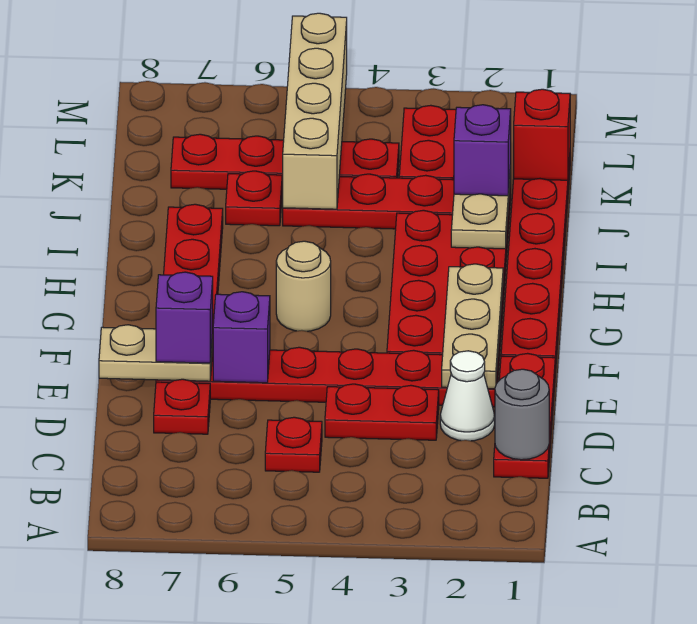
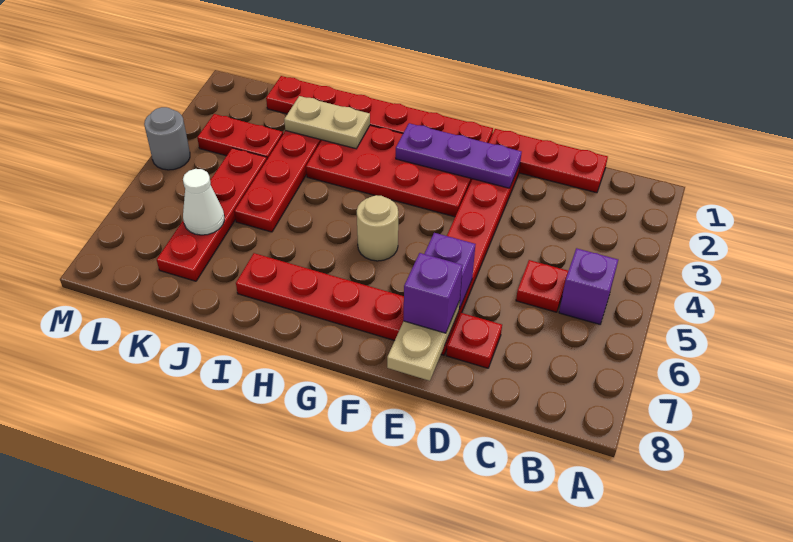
grey round brick C1 level 2 -> grey round brick M4 level 1
white cone D2 level 1 -> white cone K6 level 2
red plate D3:D4 level 1 -> none
tan plate E2:G2 level 2 -> purple plate E2:G2 level 2
purple brick J2 level 3 -> purple brick B5 level 1
tan brick J5:M5 level 2 -> none
red plate J6 level 1 -> none
red brick K1 level 2 -> none

